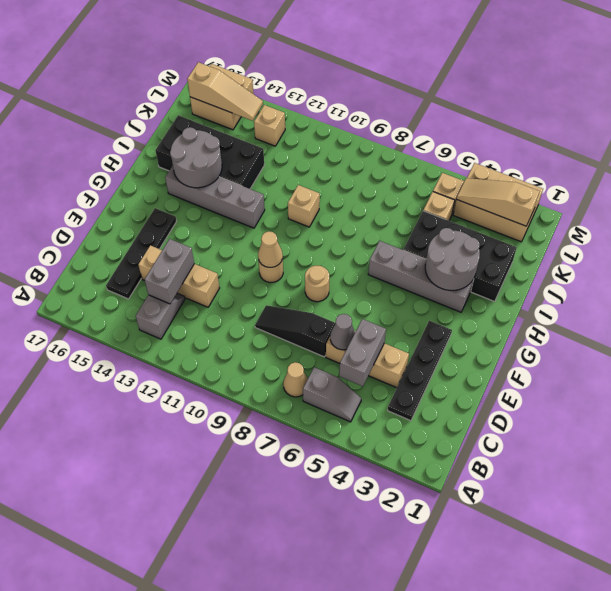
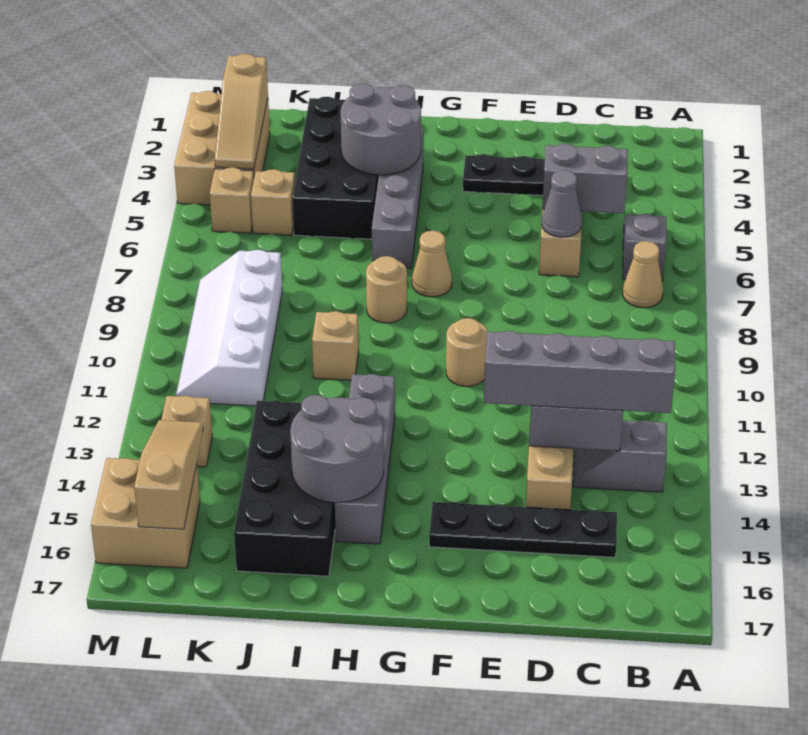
none -> grey brick B13:E13 level 3
black slope D7:D9 level 1 top 7 -> none
tan round brick F8 level 1 -> tan round brick H8 level 1
tan cone F10 level 2 -> tan cone G7 level 1
none -> white slope K8:L11 level 1 top K

